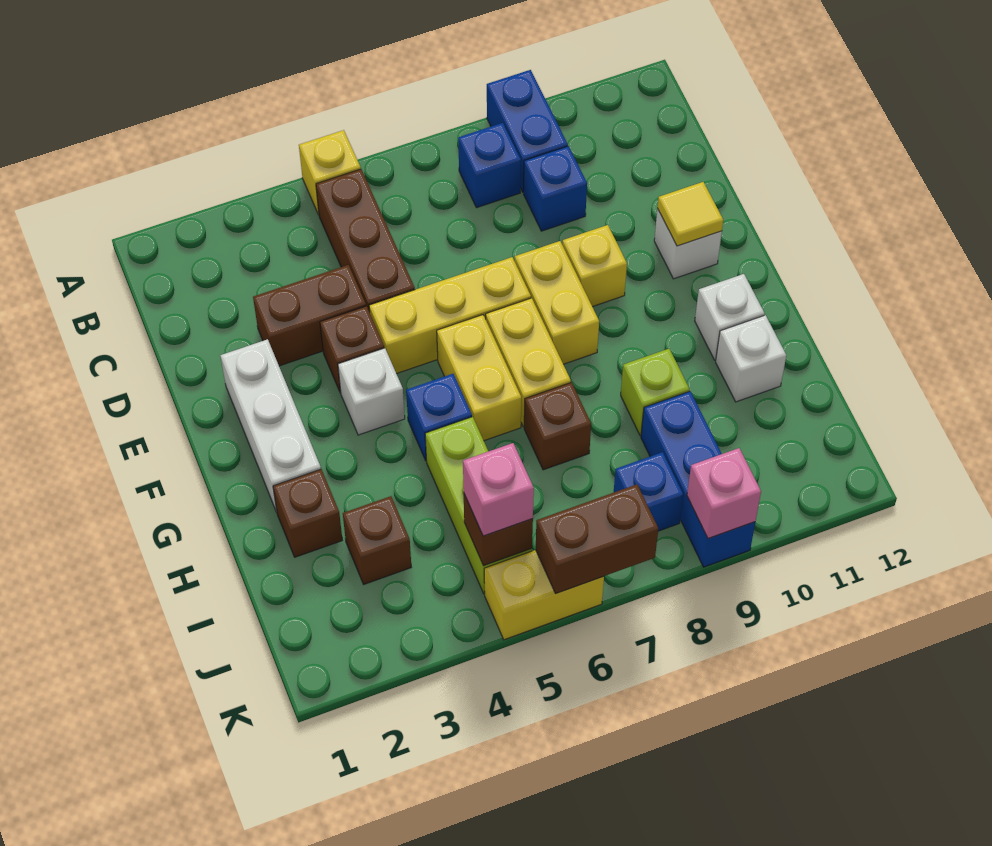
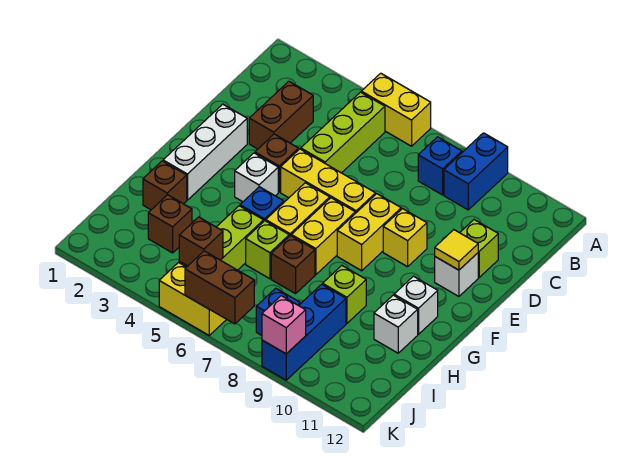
yellow brick A5 level 1 -> yellow brick A5:A6 level 1
brown brick B5:D5 level 1 -> lime brick B5:D5 level 1
blue brick C9 level 1 -> none
brown brick D3:D4 level 1 -> brown brick C3:D3 level 1
none -> lime brick D11 level 1
none -> lime brick H6 level 1
pink brick J5 level 3 -> none

